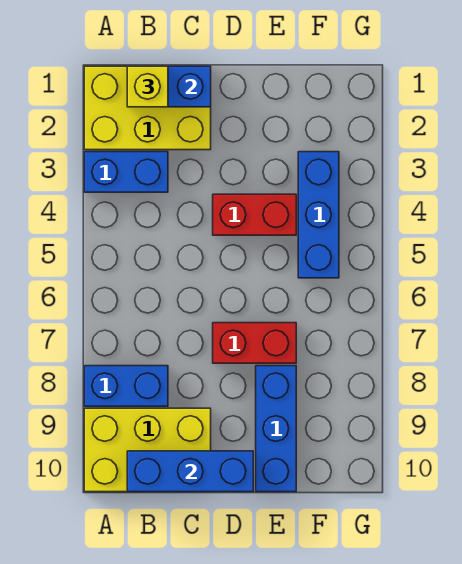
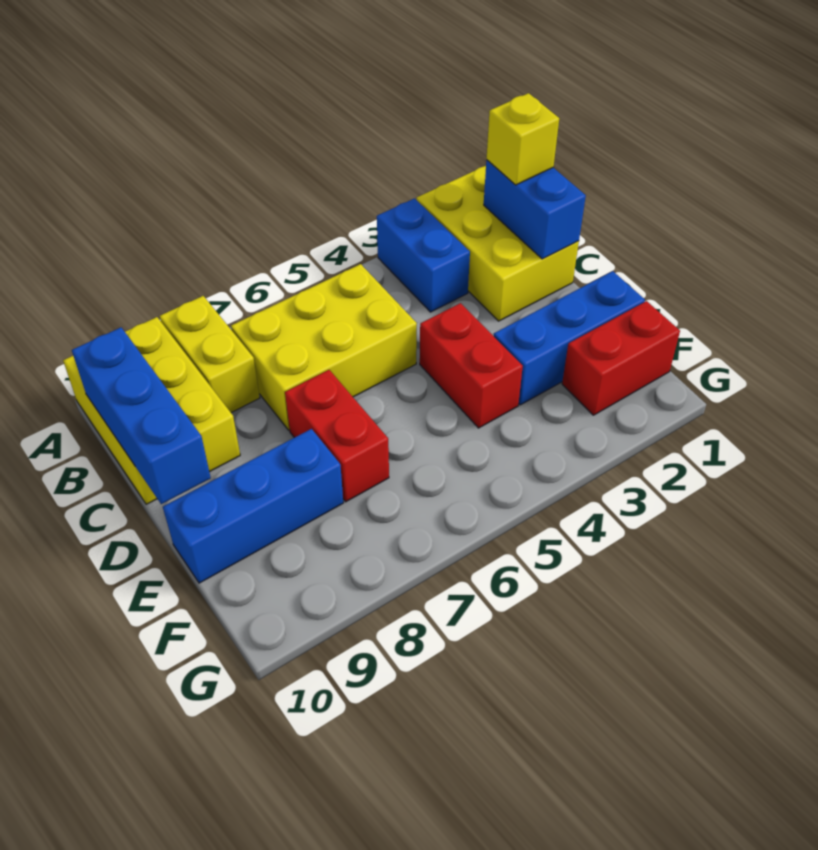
blue brick A8:B8 level 1 -> yellow brick A8:B8 level 1
none -> yellow brick B5:C7 level 1
none -> red brick F1:F2 level 1
blue brick F3:F5 level 1 -> blue brick E1:E3 level 1

